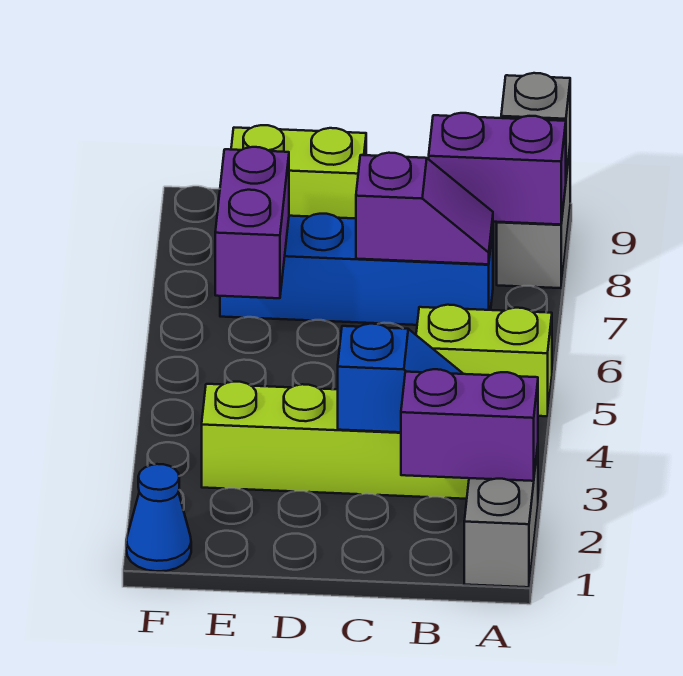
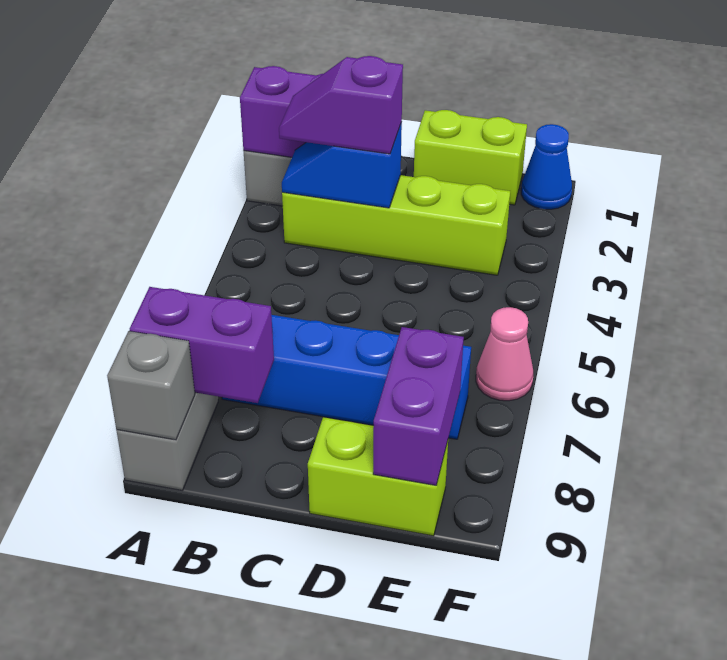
lime brick A5:B5 level 1 -> lime brick D1:E1 level 1
purple slope B7:C7 level 2 top C -> purple slope B3:C3 level 3 top C
purple brick E6:E7 level 2 -> purple brick E8:E9 level 2
none -> pink cone F6 level 1

